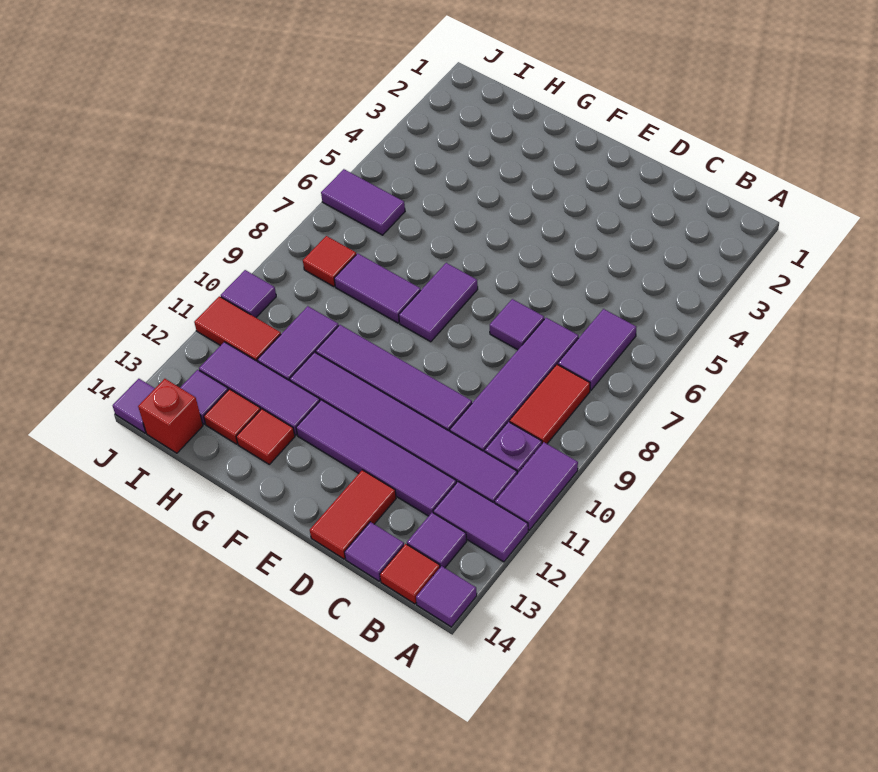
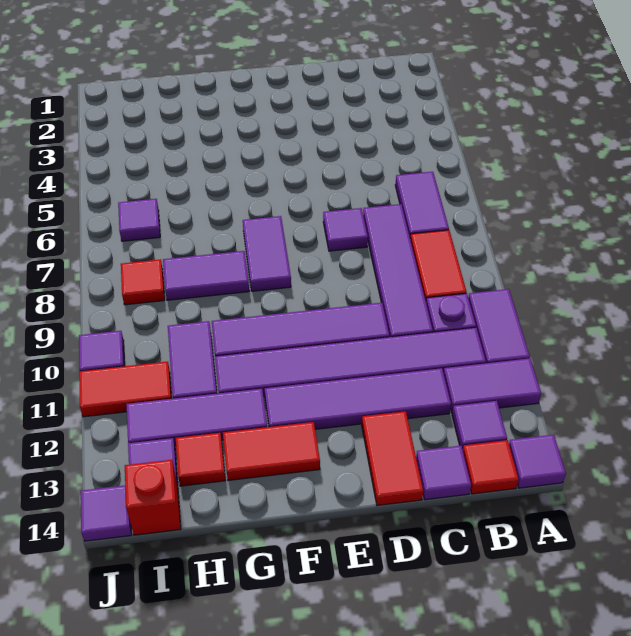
red tile G13 level 1 -> red tile F13:G13 level 1
purple tile I6:J6 level 1 -> purple tile I6 level 1

